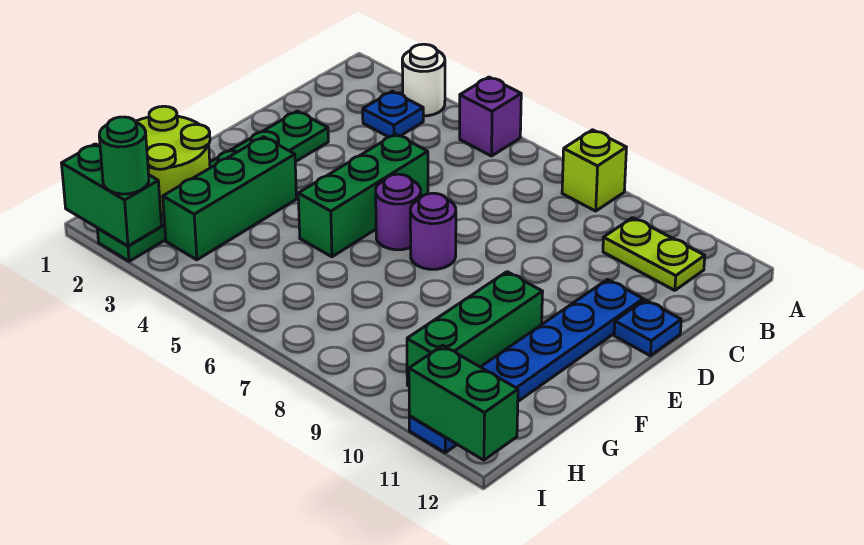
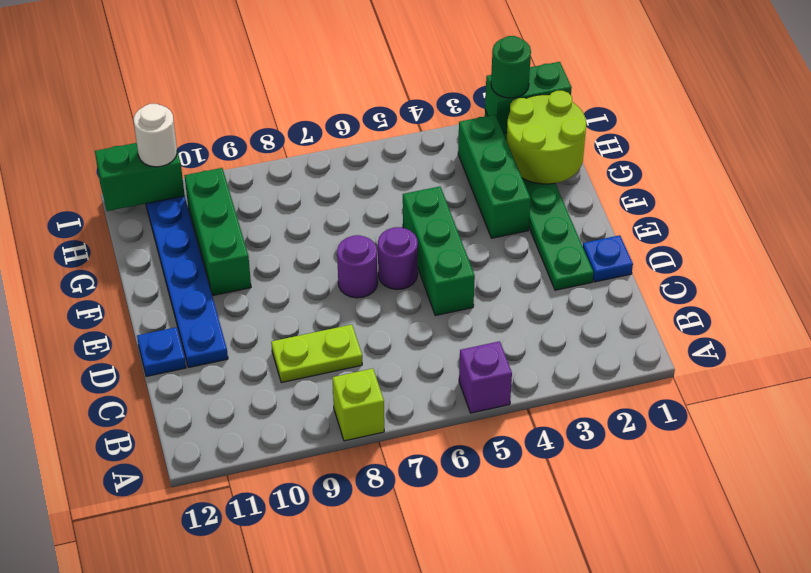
white round brick A3 level 1 -> white round brick I11 level 3
blue plate B3 level 1 -> blue plate D1 level 1
lime plate B10:B11 level 1 -> lime plate C8:C9 level 1

